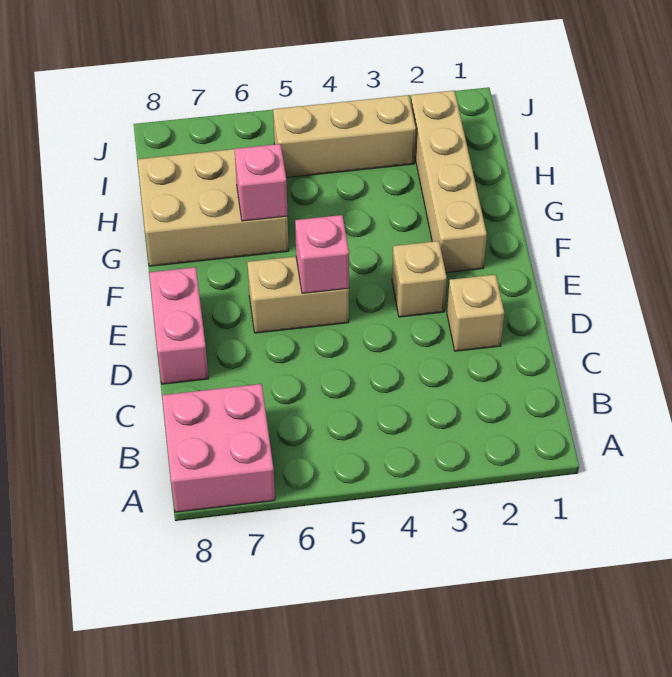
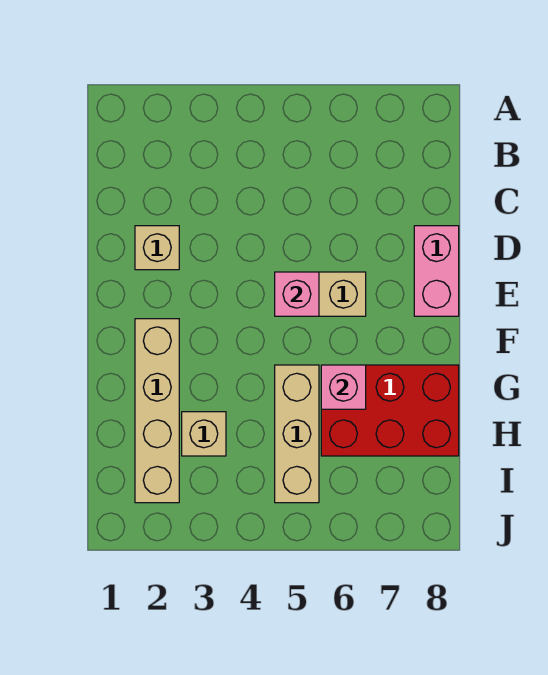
pink brick A7:B8 level 1 -> none
tan brick E3 level 1 -> tan brick H3 level 1
tan brick G6:H8 level 1 -> red brick G6:H8 level 1
tan brick I3:I5 level 1 -> tan brick G5:I5 level 1

